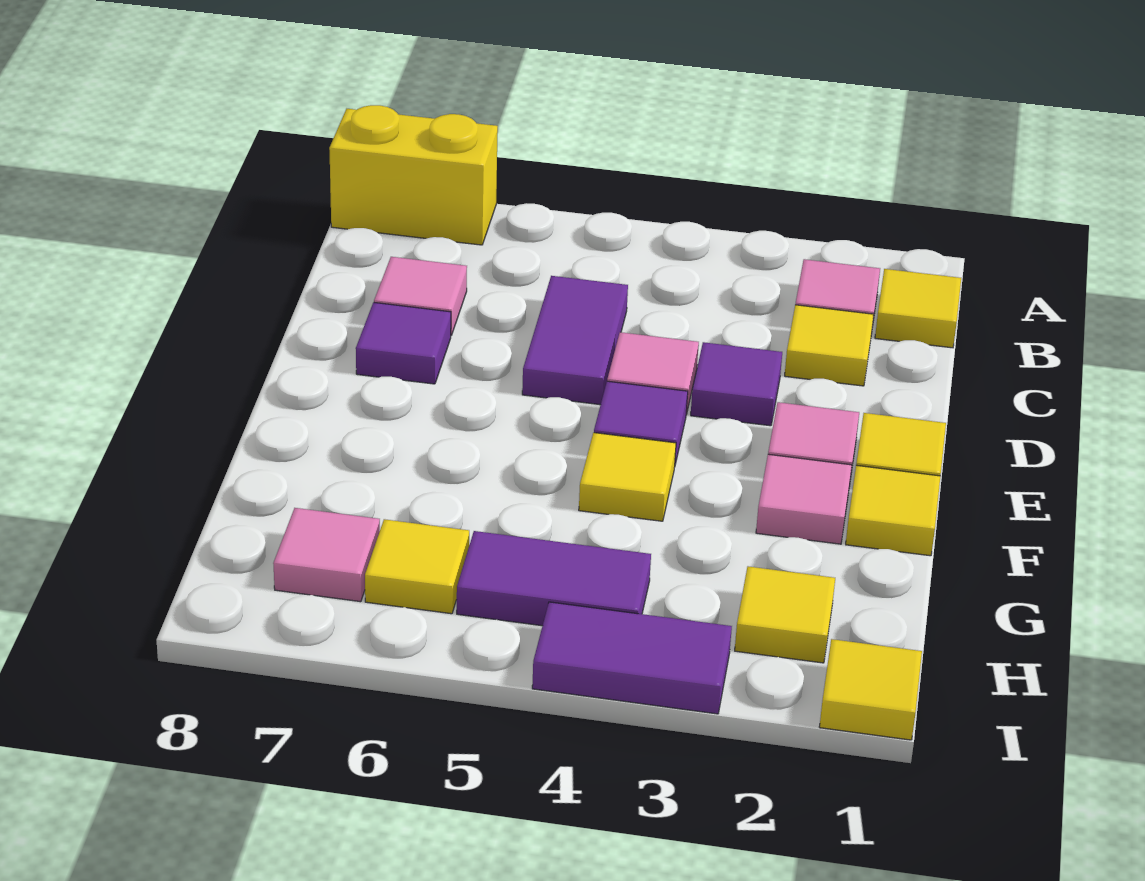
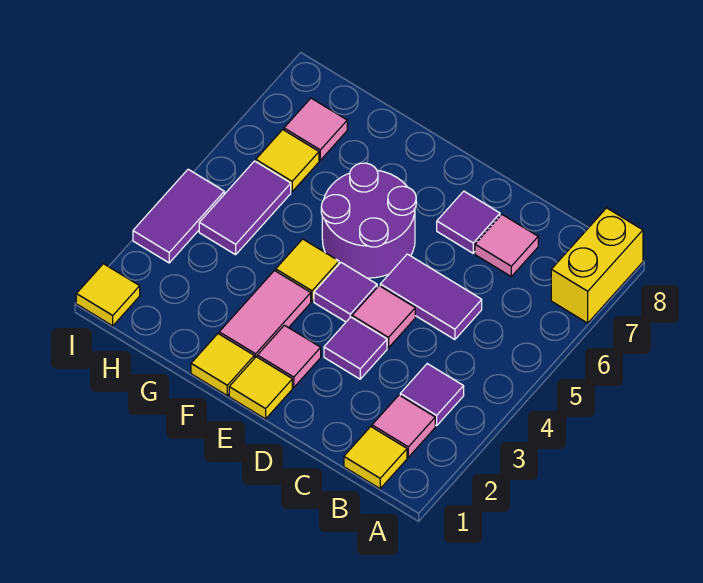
none -> purple tile B3 level 1
yellow tile C2 level 1 -> none
none -> purple round brick E5:F6 level 1
pink tile F2 level 1 -> pink tile F2:F3 level 1
yellow tile H2 level 1 -> none

